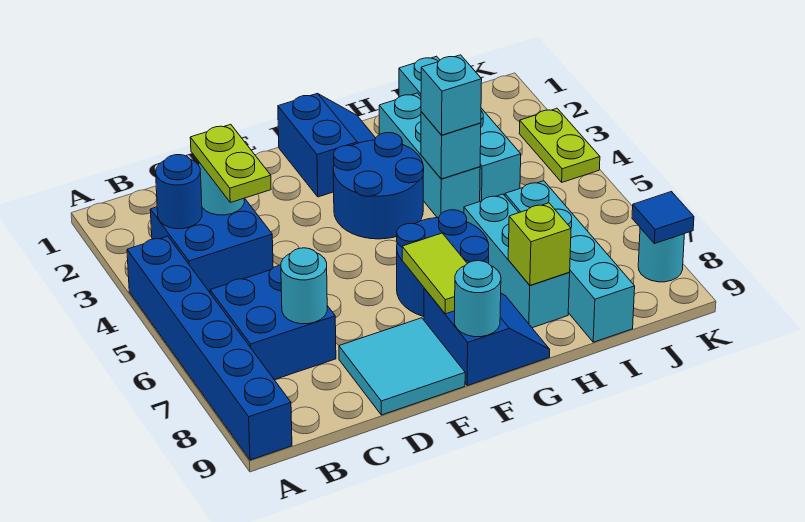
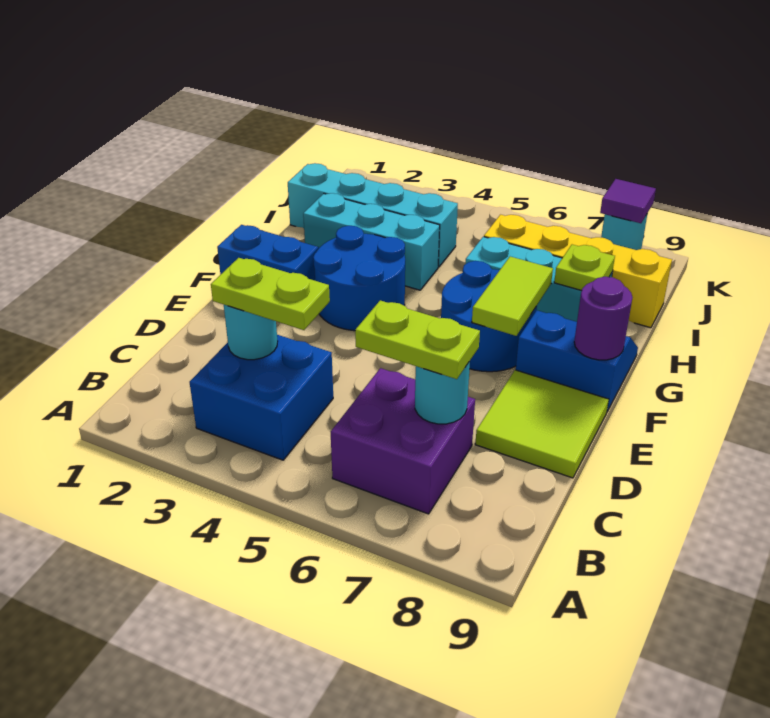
blue brick A4:A9 level 1 -> none
blue round brick B3 level 2 -> none
blue brick B6:C7 level 1 -> purple brick B6:C7 level 1
cyan tile D8:E9 level 1 -> lime tile D8:E9 level 1
lime tile F7:F8 level 2 -> lime tile F7:G7 level 2
cyan round brick F9 level 2 -> purple round brick F9 level 2
cyan brick H4 level 2 -> none
cyan brick H4 level 3 -> none
lime brick H8 level 2 -> lime plate H8 level 2
cyan brick I6:I9 level 1 -> yellow brick I6:I9 level 1
lime plate K3:K4 level 1 -> lime plate C6:C7 level 3
blue tile K8 level 2 -> purple tile K8 level 2

